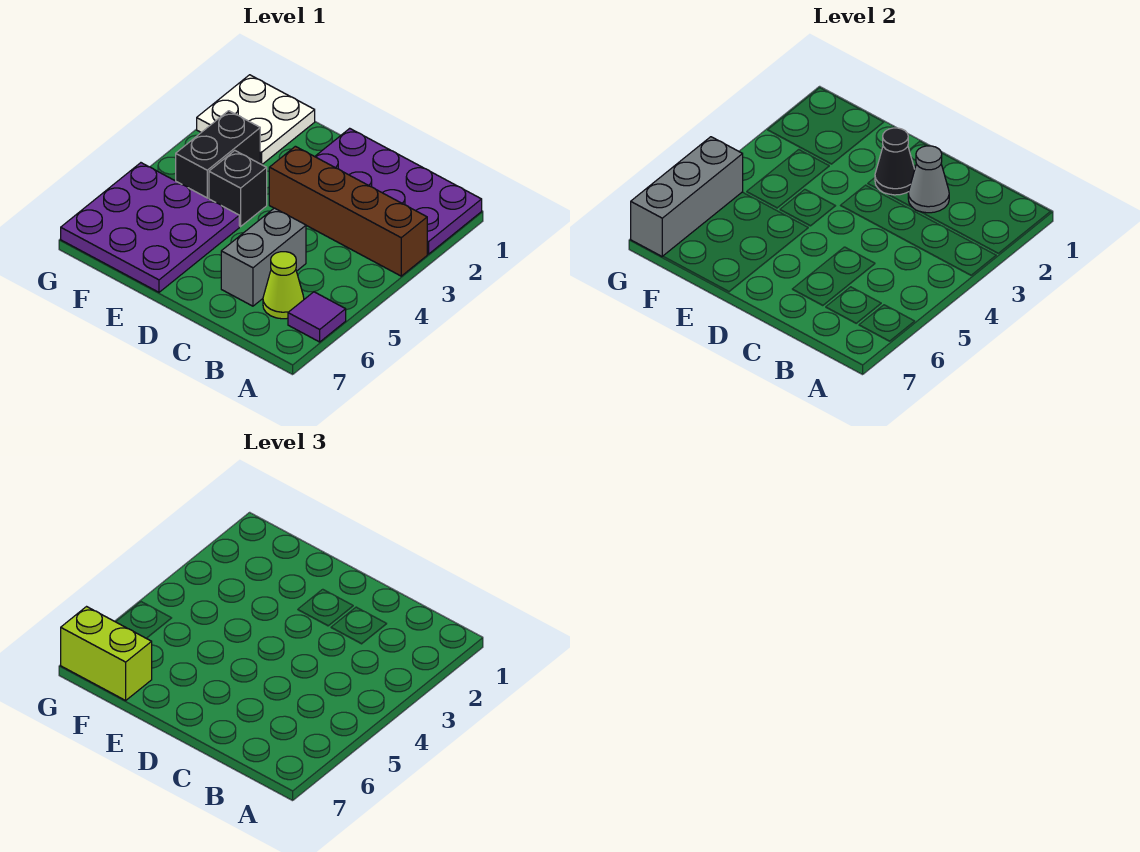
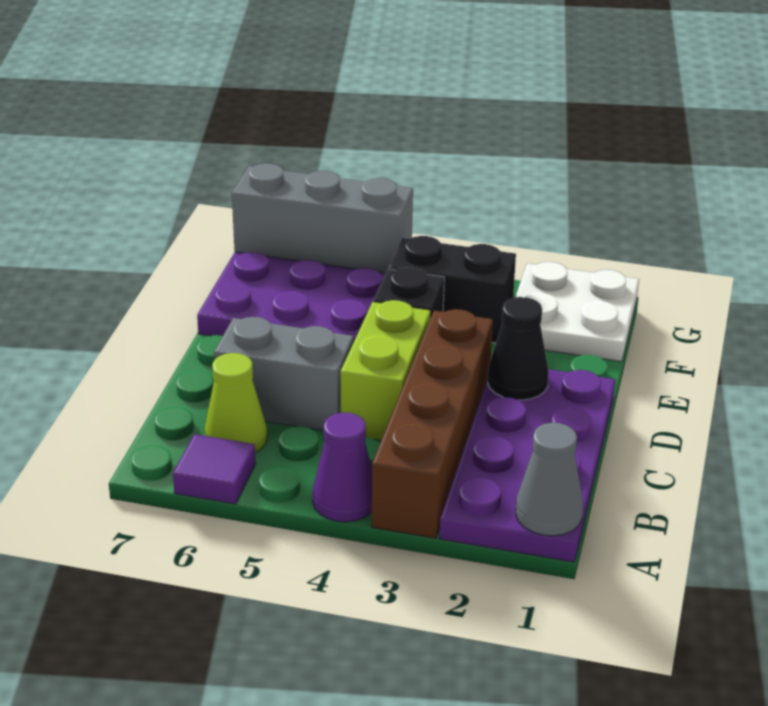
none -> purple cone A4 level 1
grey cone C2 level 2 -> grey cone A1 level 2
lime brick F7:G7 level 3 -> lime brick C4:D4 level 1

